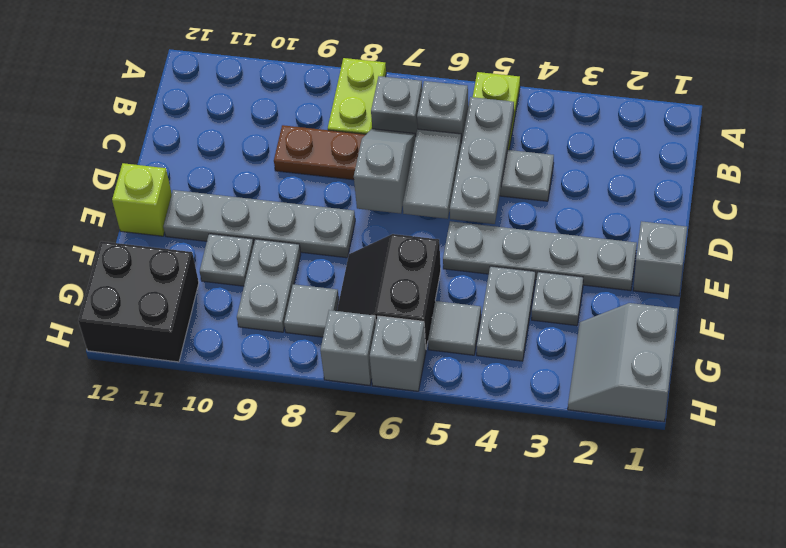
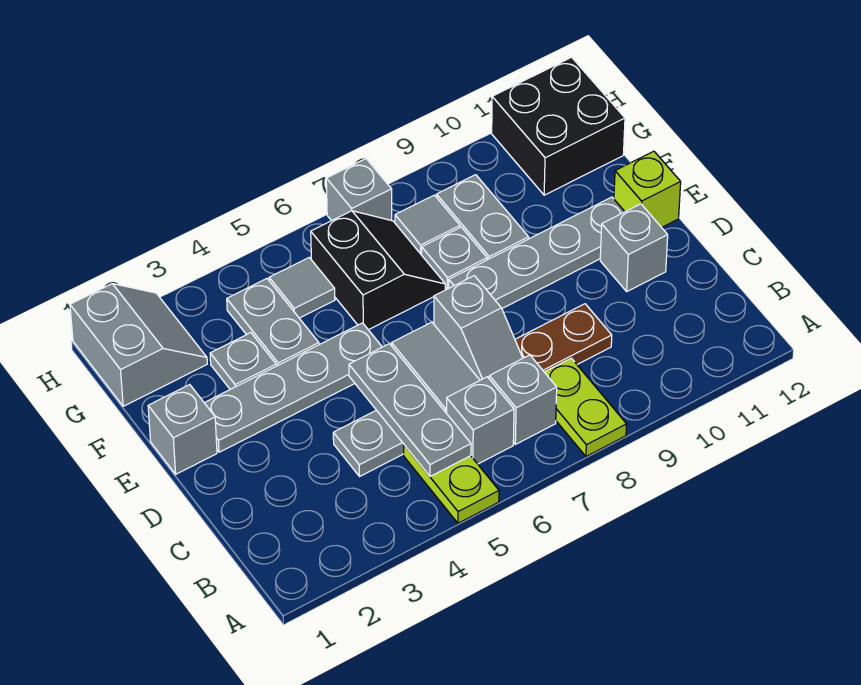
grey plate F10 level 1 -> grey plate F8 level 1
grey brick H6 level 1 -> grey brick D11 level 1

